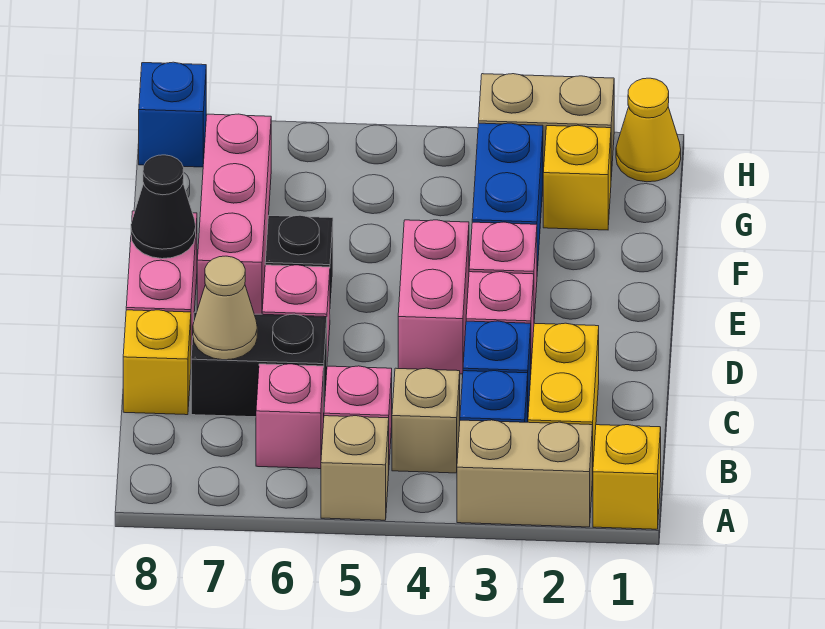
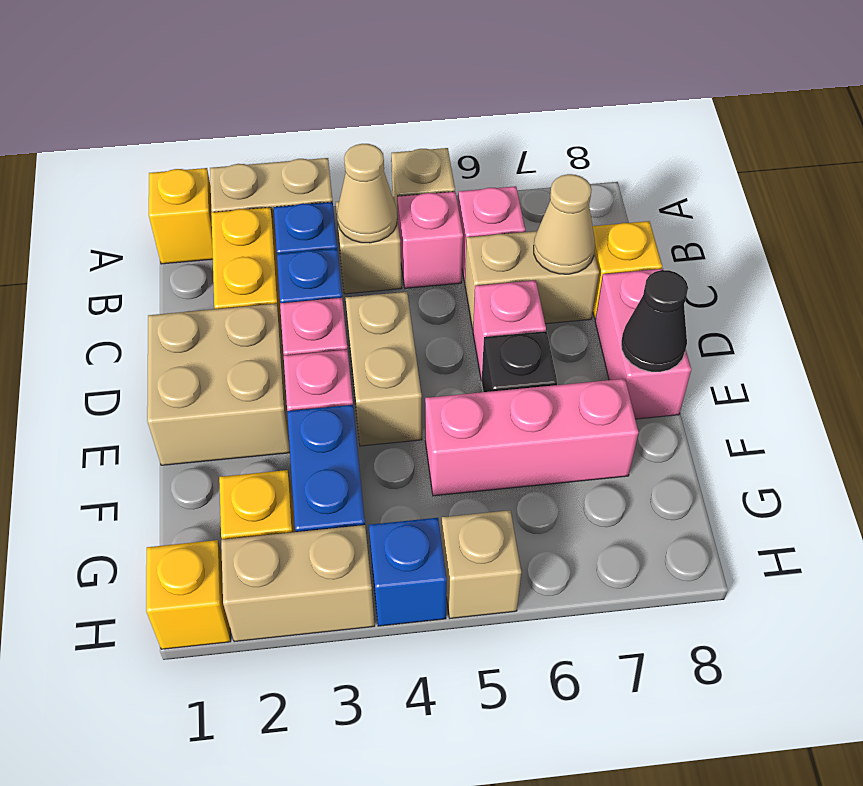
none -> tan cone B4 level 2
black brick C6:C7 level 1 -> tan brick C6:C7 level 1
none -> tan brick D1:E2 level 1
pink brick D4:E4 level 1 -> tan brick D4:E4 level 1
pink brick E7:G7 level 1 -> pink brick F5:F7 level 1
yellow cone H1 level 1 -> yellow brick H1 level 1
none -> tan brick H5 level 1
blue brick H8 level 1 -> blue brick H4 level 1

